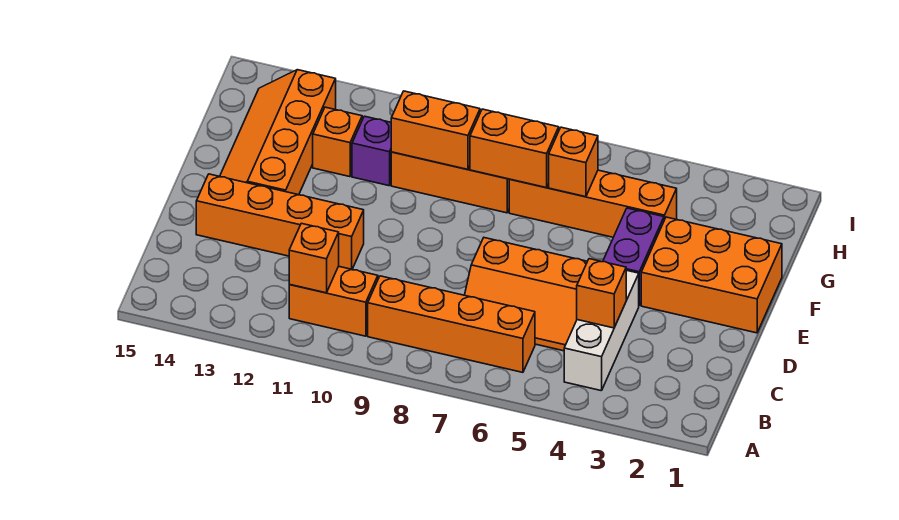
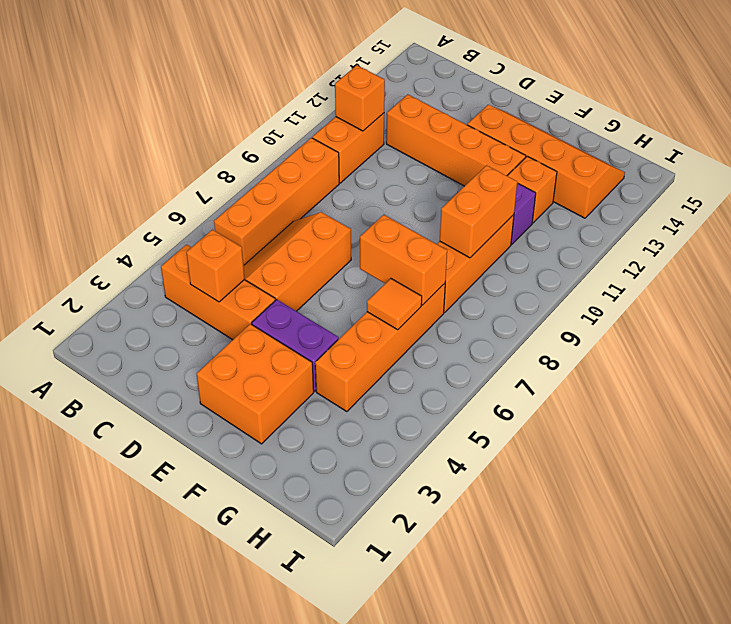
white brick B4:D4 level 1 -> orange brick B4:D4 level 1
orange brick D11:D14 level 1 -> orange brick C12:F12 level 1
orange brick E1:F3 level 1 -> orange brick E2:F3 level 1
orange brick G6 level 2 -> orange tile G6 level 2
orange brick G7:G8 level 2 -> orange brick F7:G7 level 2

